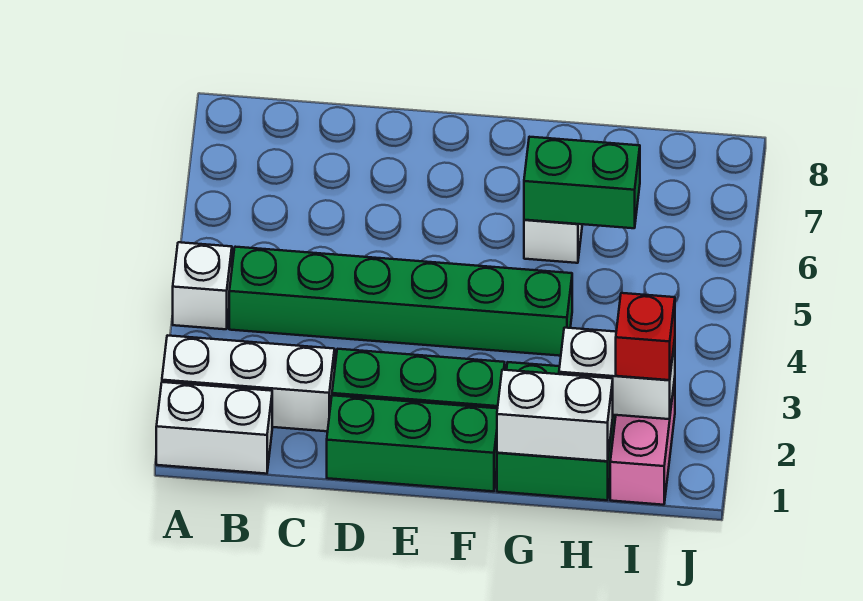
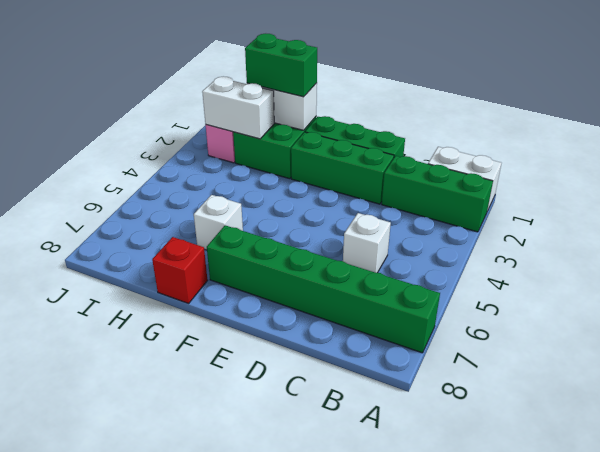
white brick A2:C2 level 1 -> green brick A2:C2 level 1
white brick A4 level 1 -> white brick C5 level 1
green brick B4:G4 level 1 -> green brick A7:F7 level 1
green brick G6:H6 level 2 -> green brick G1:H1 level 3
red brick I2 level 3 -> red brick G8 level 1

